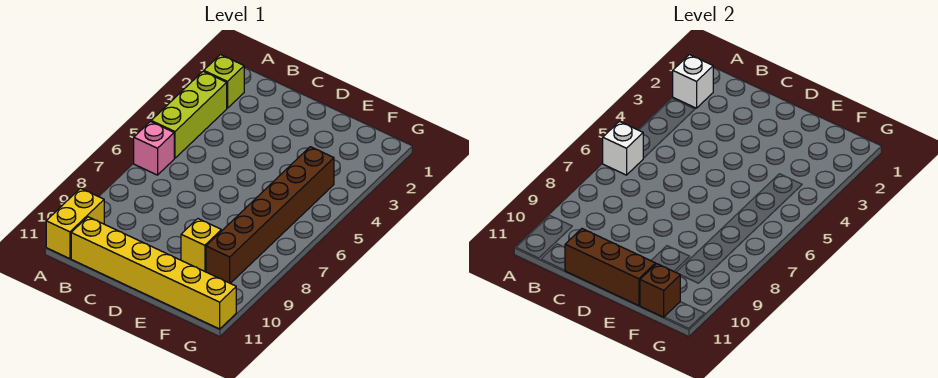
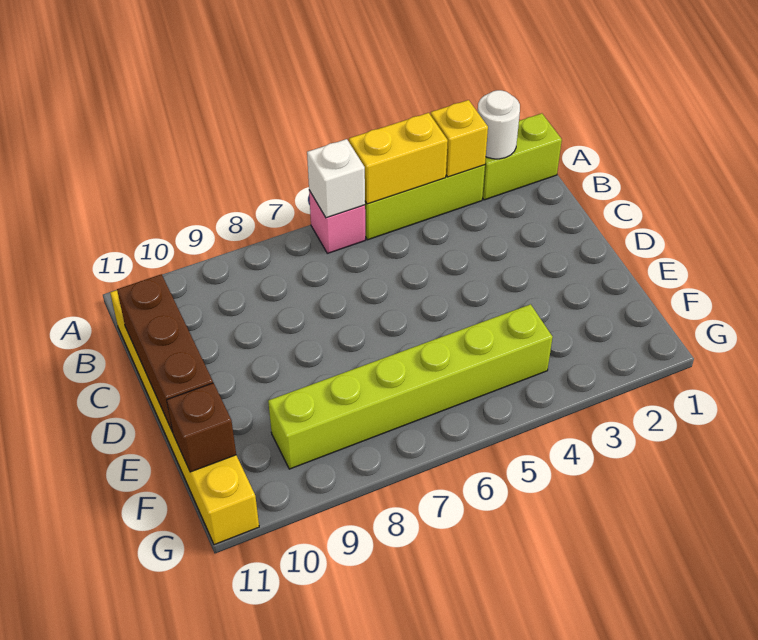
lime brick A2 level 1 -> lime brick A1:A2 level 1
white brick A2 level 2 -> white round brick A2 level 2
yellow brick A10:A11 level 1 -> yellow brick A4:A5 level 2
yellow brick E9 level 1 -> yellow brick A3 level 2
brown brick F4:F9 level 1 -> lime brick F4:F9 level 1

